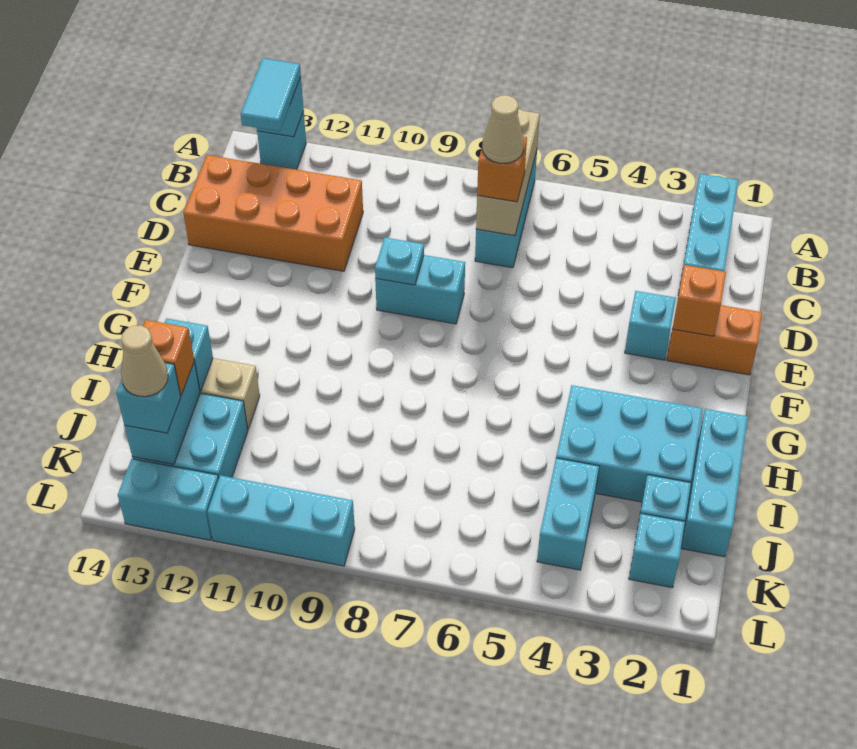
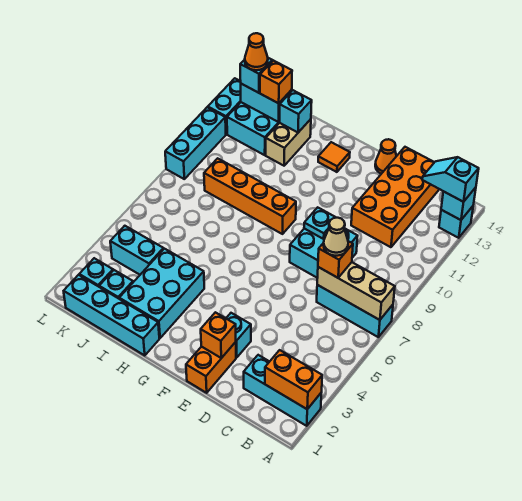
none -> orange brick A2:B2 level 2
cyan tile A13:B13 level 3 -> cyan slope A13:B13 level 3 top A
cyan brick E8:E9 level 1 -> cyan brick D8:E9 level 1
none -> orange cone E14 level 1
none -> orange brick G9:J9 level 1
none -> orange tile G13 level 1
cyan brick H1:J1 level 1 -> cyan brick H1:K1 level 1
tan cone K13 level 4 -> orange cone K13 level 4

